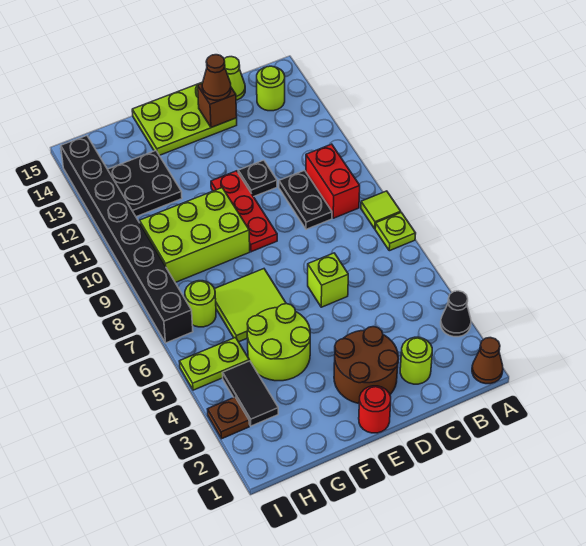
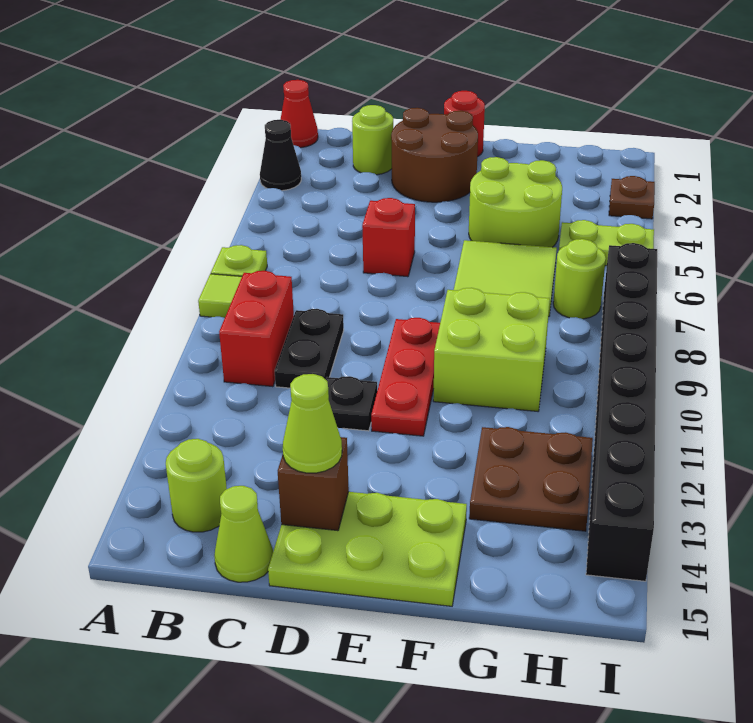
brown cone A1 level 1 -> red cone A1 level 1
lime brick D6 level 1 -> red brick D6 level 1
brown cone D14 level 3 -> lime cone D14 level 3
lime brick F9:H10 level 1 -> lime brick F9:G10 level 1
black plate G12:H13 level 1 -> brown plate G12:H13 level 1
black tile H3:H4 level 1 -> none

